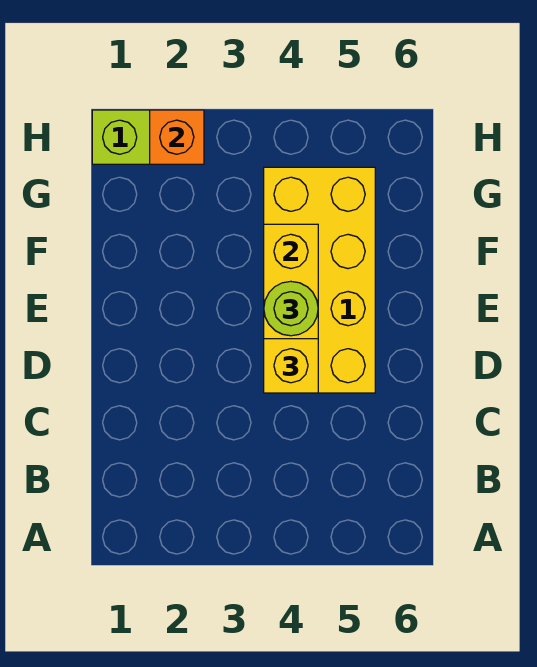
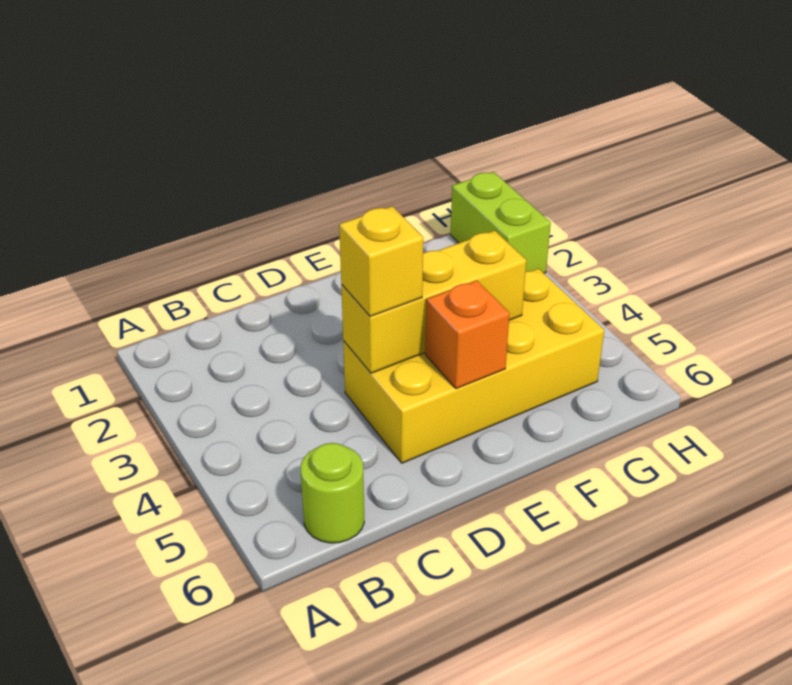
lime round brick E4 level 3 -> lime round brick B6 level 1
orange brick H2 level 2 -> orange brick E5 level 2

